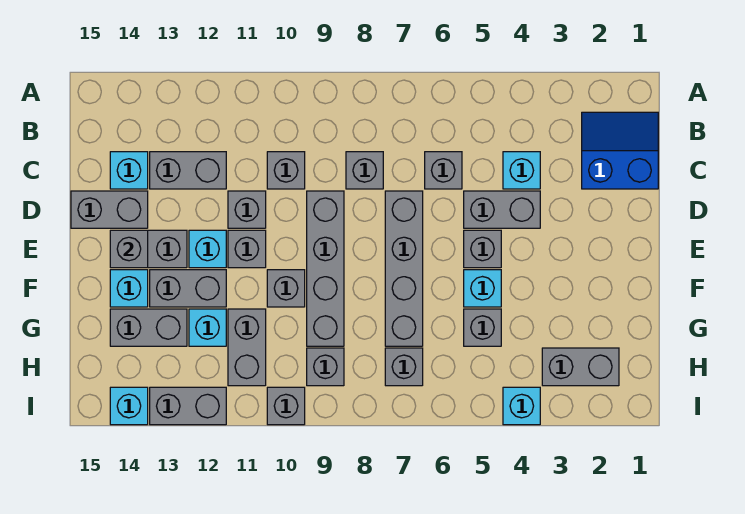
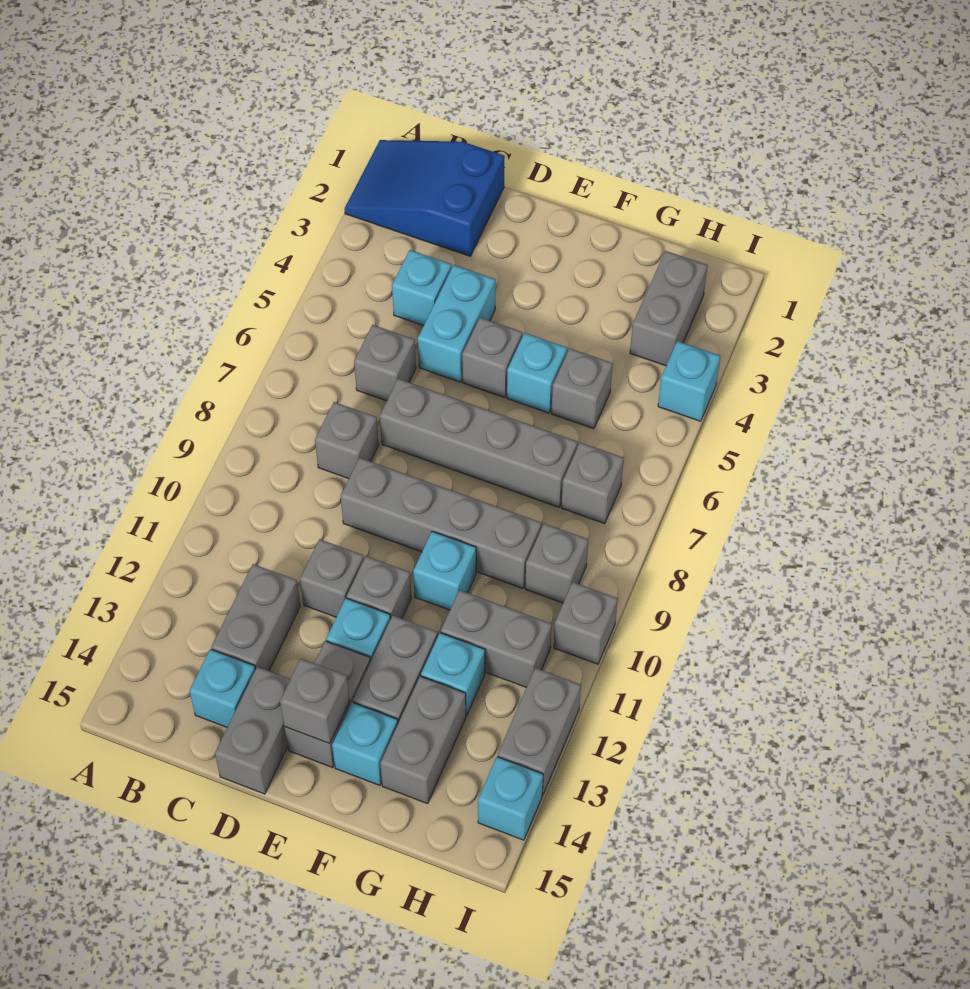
blue slope B1:C2 level 1 top C -> blue slope A1:C2 level 1 top C
grey brick C10 level 1 -> none
grey brick D4:D5 level 1 -> cyan brick D4:D5 level 1
grey brick F10 level 1 -> cyan brick F10 level 1

